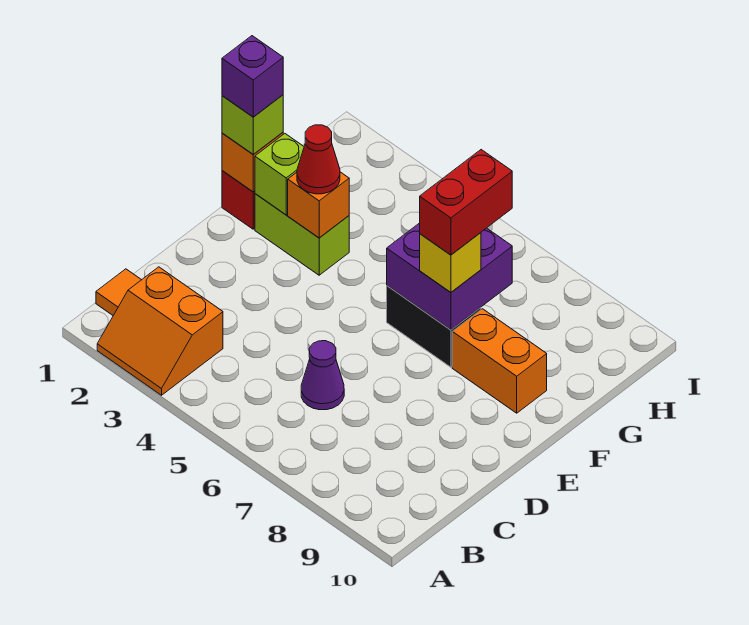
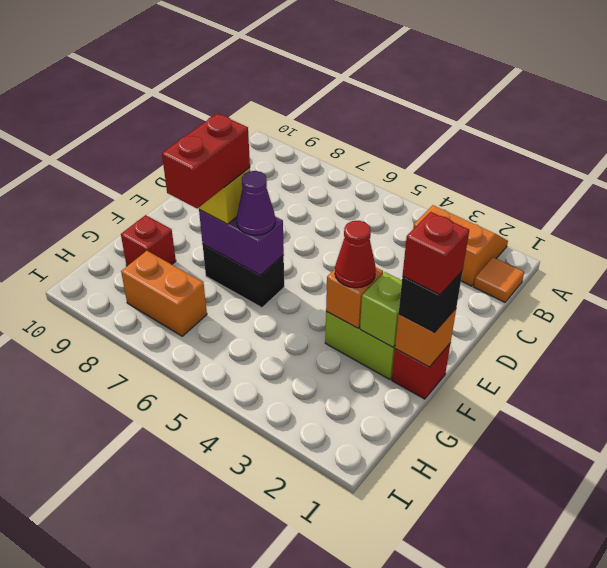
purple cone C6 level 1 -> purple cone F6 level 3
lime brick F1 level 3 -> black brick F1 level 3
purple brick F1 level 4 -> red brick F1 level 4
purple brick F6:G7 level 2 -> purple brick F6:F7 level 2
orange brick F8:F9 level 1 -> orange brick H7:H8 level 1
none -> red brick G9 level 1

